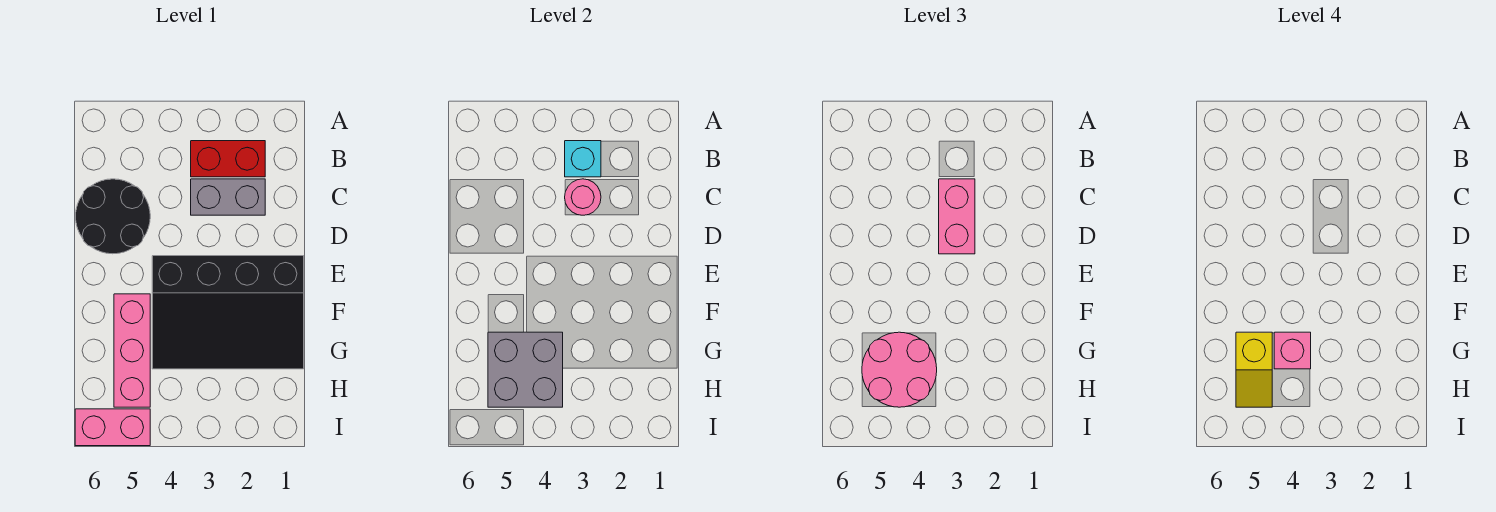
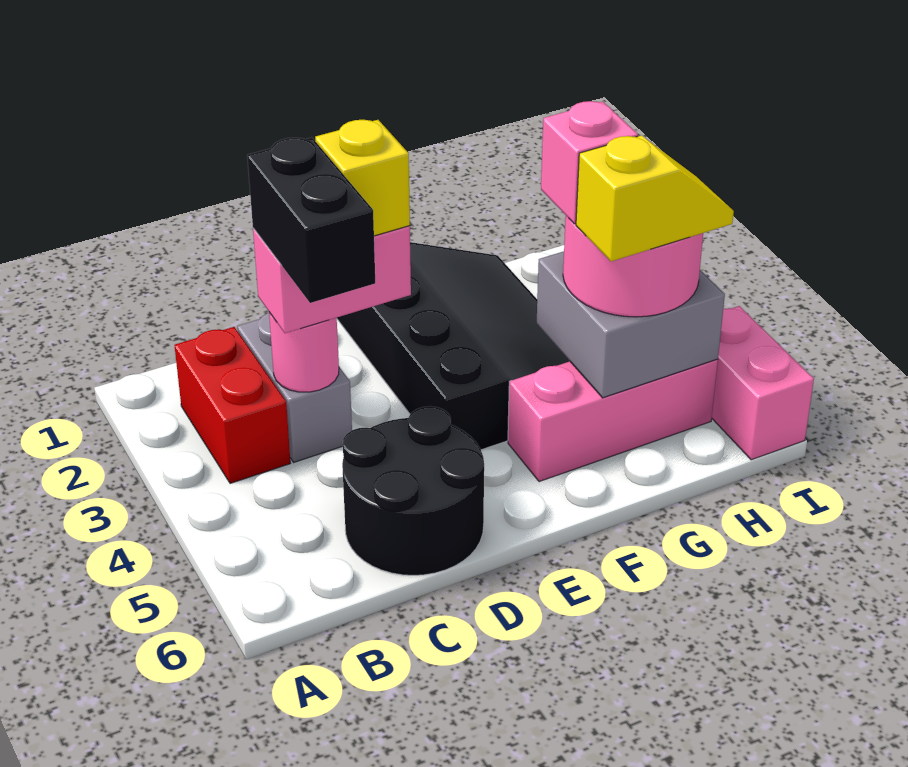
cyan brick B3 level 2 -> none
none -> black brick C3:C4 level 4
none -> yellow brick D3 level 4

